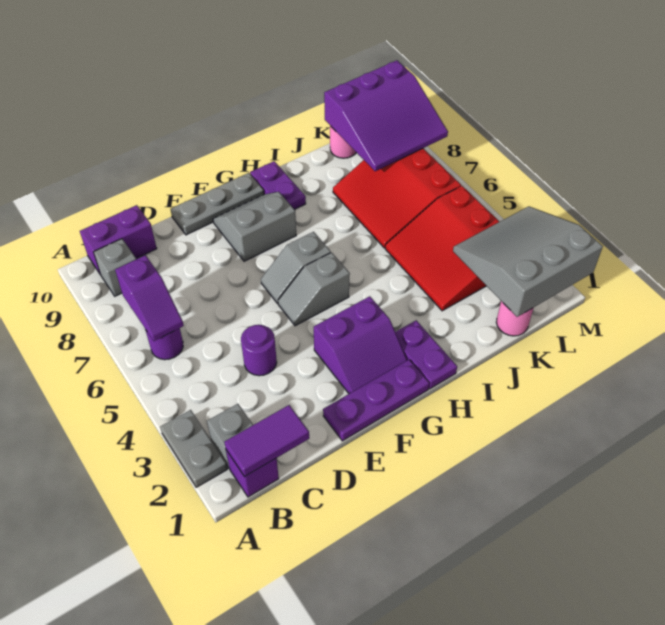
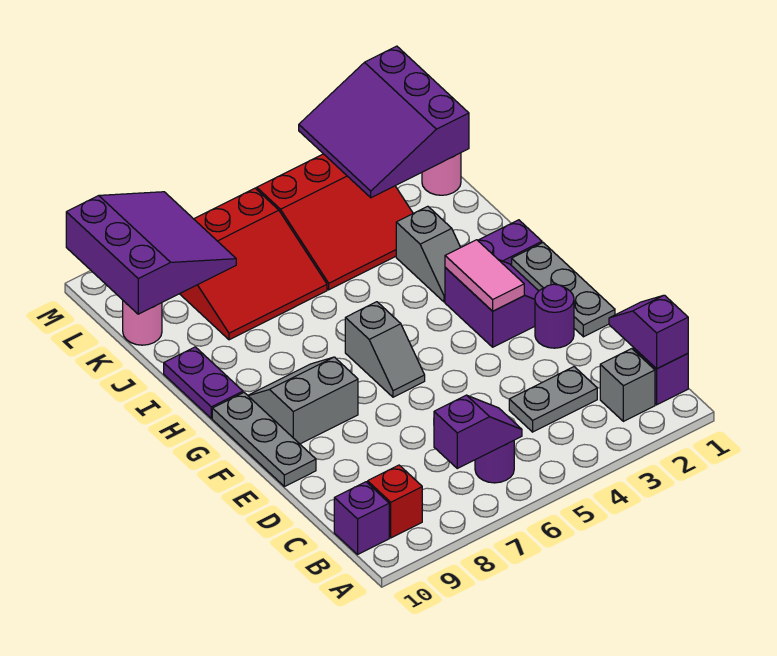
grey plate A2:A3 level 1 -> grey plate C3:C4 level 1
purple tile B1:C1 level 2 -> purple slope B1:C1 level 2 top B
grey brick B9 level 1 -> red brick B9 level 1
purple brick B10:C10 level 1 -> purple brick B10 level 1
purple round brick D4 level 1 -> purple round brick E2 level 1
purple plate E1:G1 level 1 -> grey plate E1:G1 level 1
none -> pink tile F3:G3 level 2
grey slope F5:G5 level 1 top G -> grey slope H3:I3 level 1 top I
grey slope F8:G9 level 1 top 8 -> grey slope F8:G9 level 1 top F
purple plate H9:H10 level 1 -> purple plate H10:I10 level 1
grey slope K1:M3 level 2 top 1 -> purple slope K1:M3 level 2 top 1

